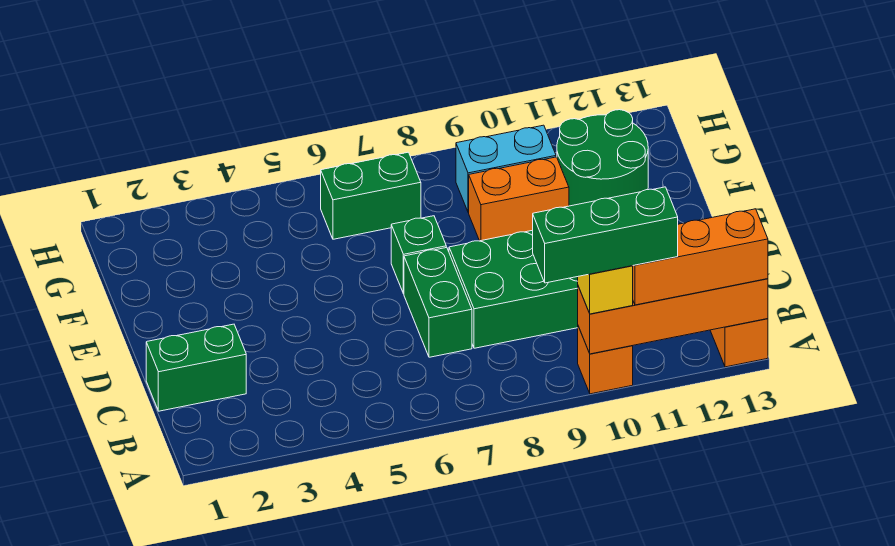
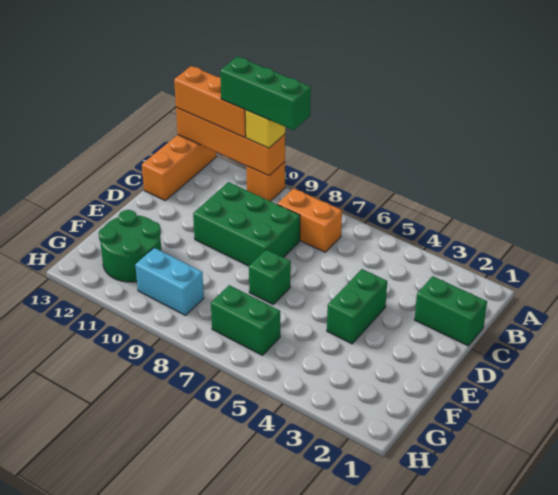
green brick C7:D7 level 1 -> green brick D4:E4 level 1
orange brick F9:F10 level 1 -> orange brick B7:B8 level 1

